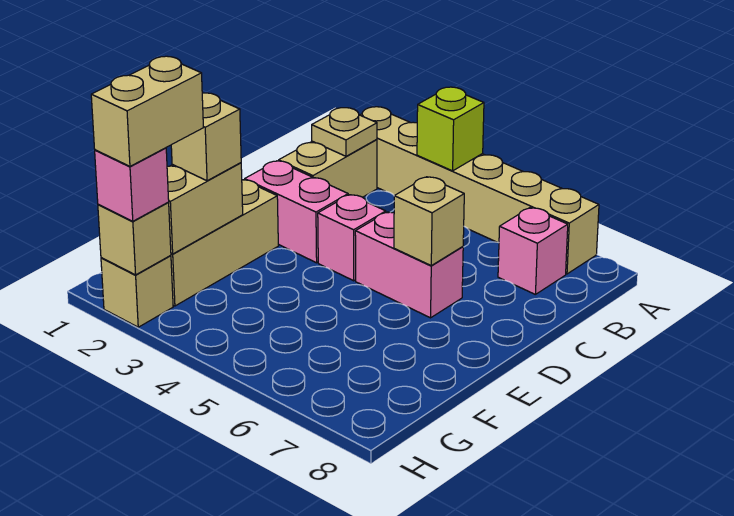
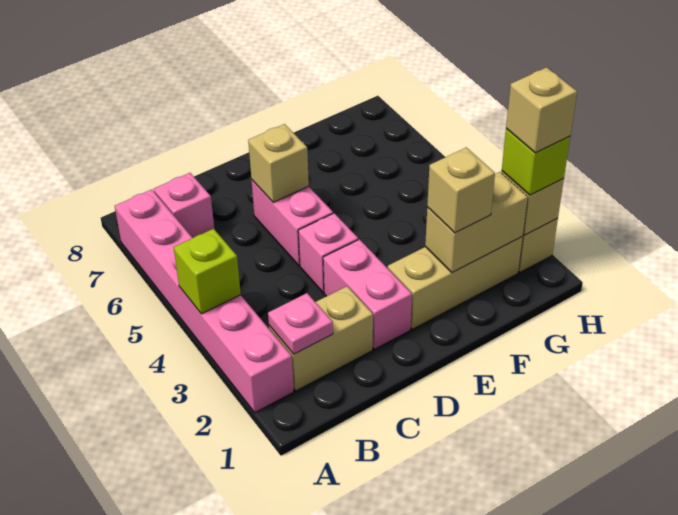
tan brick A2:A7 level 1 -> pink brick A2:A7 level 1
tan plate B2 level 2 -> pink plate B2 level 2
tan brick G2:H2 level 4 -> tan brick H2 level 4
pink brick H2 level 3 -> lime brick H2 level 3

